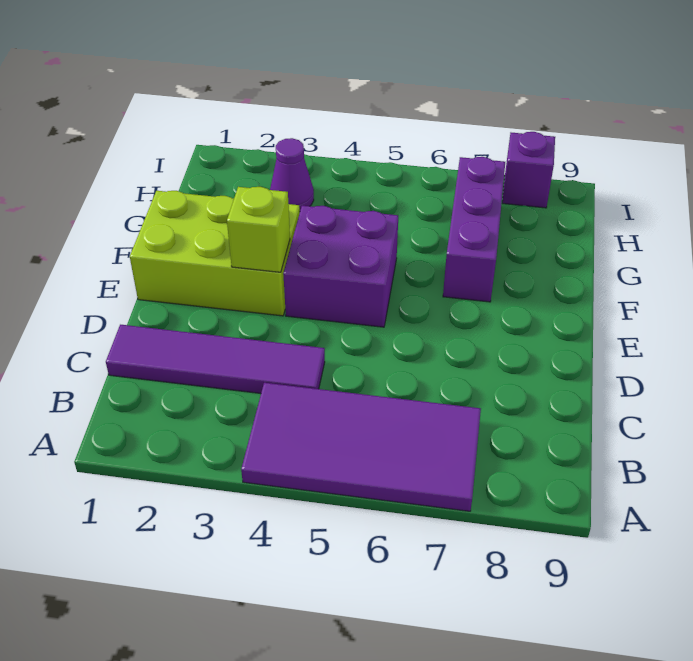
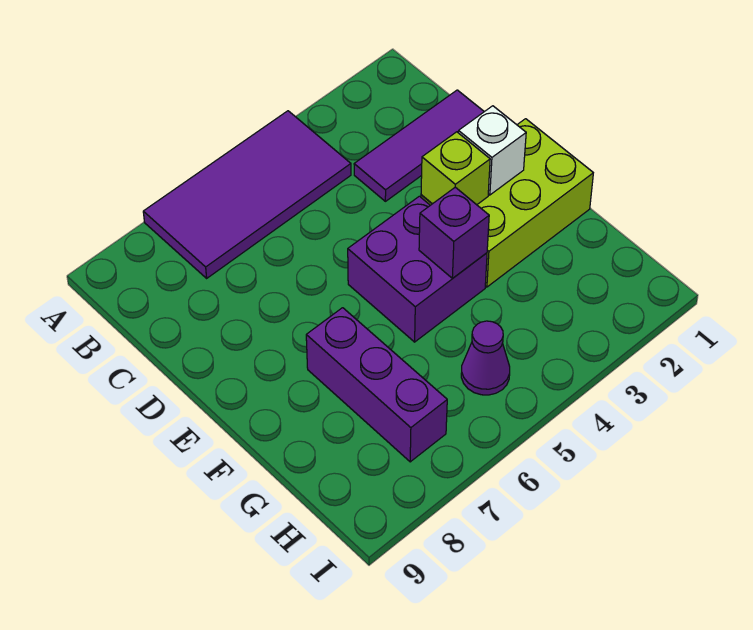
purple tile C1:C4 level 1 -> purple tile C1:C3 level 1
none -> white brick E2 level 2
purple cone H3 level 1 -> purple cone H5 level 1
purple brick I8 level 1 -> purple brick F4 level 2

